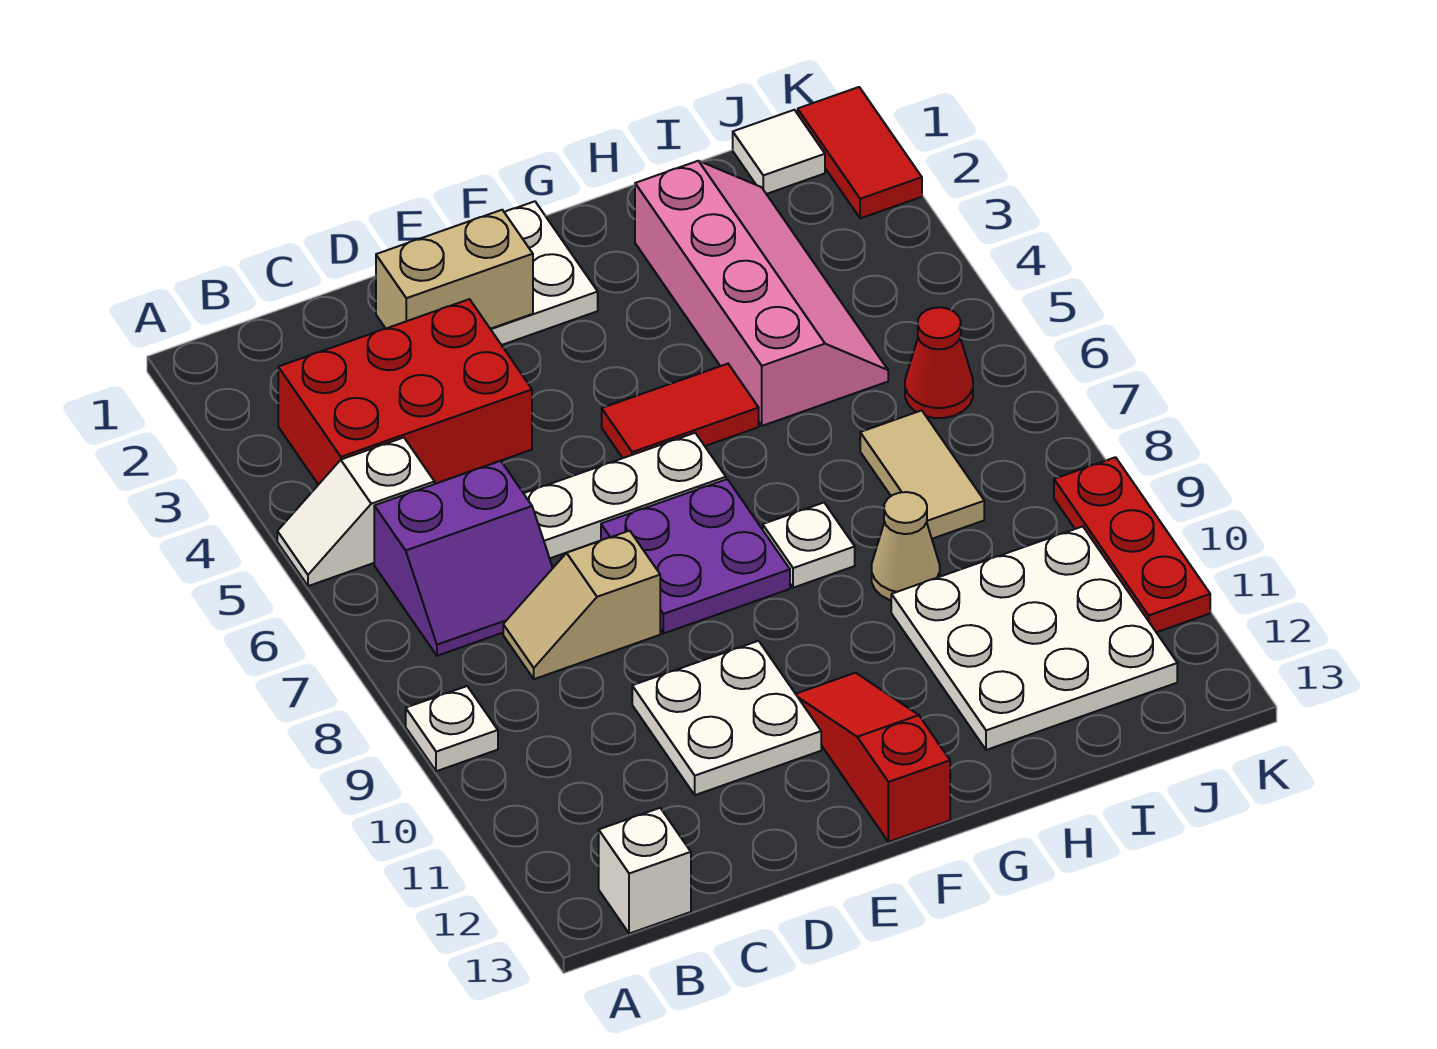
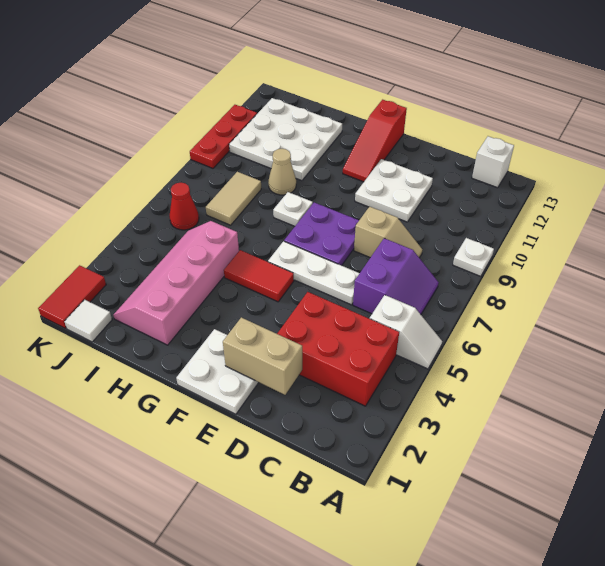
purple slope B6:C7 level 1 top 6 -> purple slope B6:C7 level 1 top C

